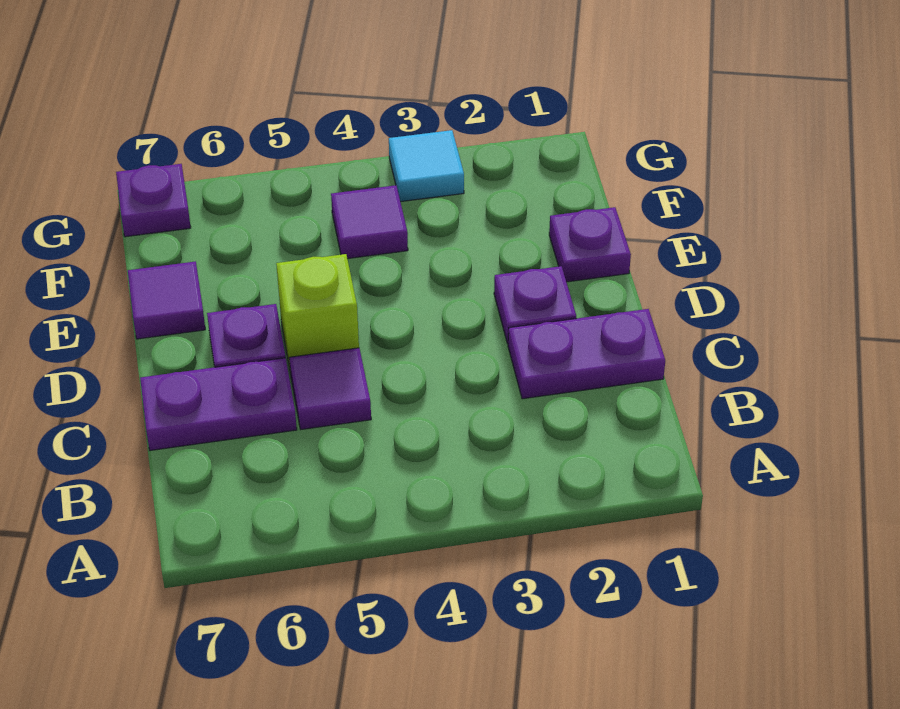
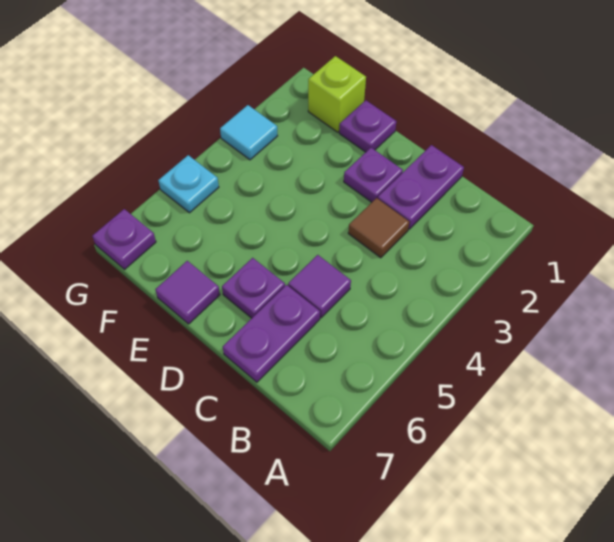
none -> brown tile C3 level 1
lime brick D5 level 1 -> lime brick F1 level 1
purple tile F4 level 1 -> none
none -> cyan plate G5 level 1

